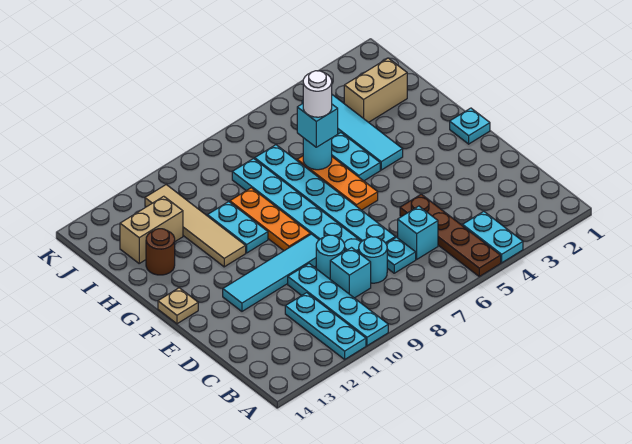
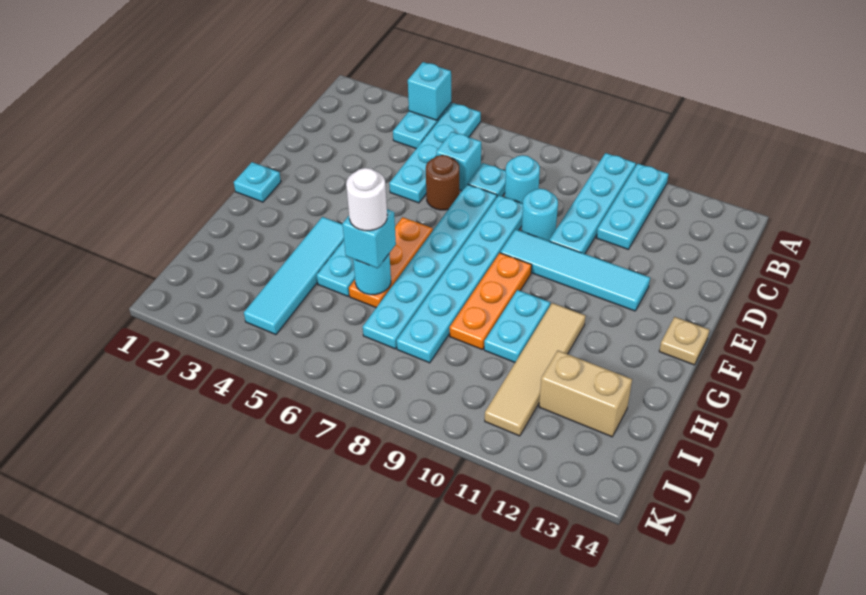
brown plate A5:D5 level 1 -> cyan plate A5:D5 level 1
cyan brick C9 level 1 -> cyan brick A4 level 2
brown round brick H13 level 1 -> brown round brick D6 level 1
tan brick I2:I3 level 1 -> none

